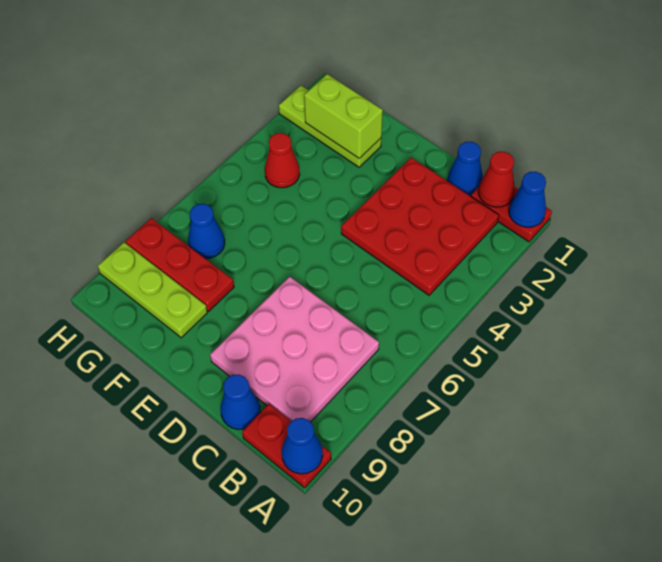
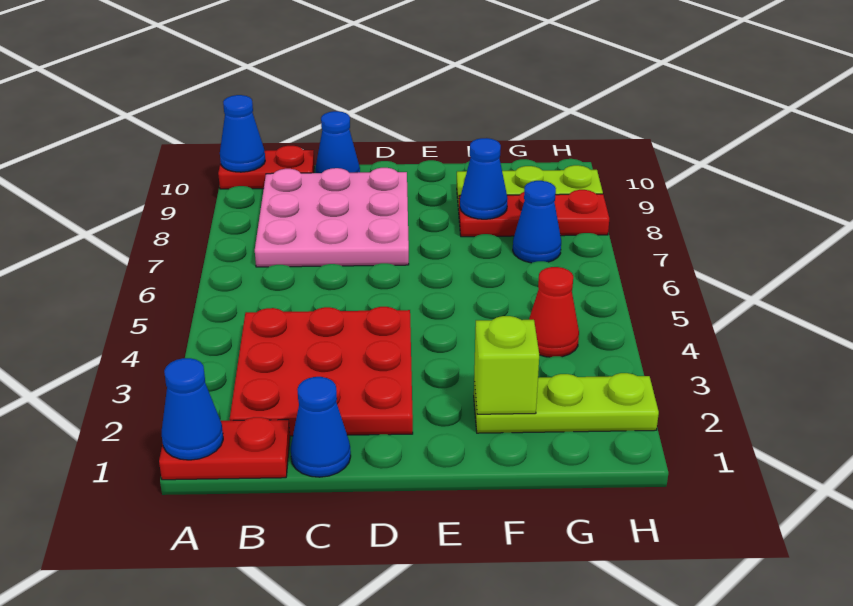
red cone B1 level 2 -> none
lime brick F2:G2 level 2 -> lime brick F2 level 2
none -> blue cone F8 level 2

